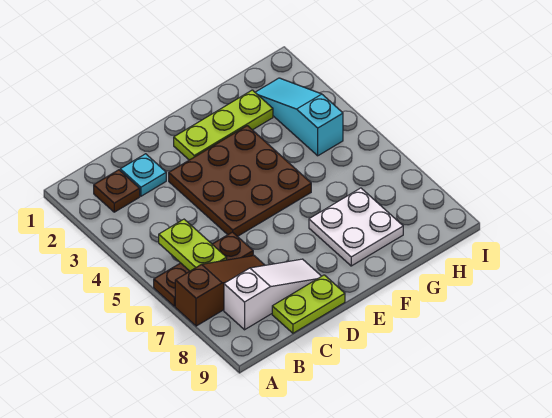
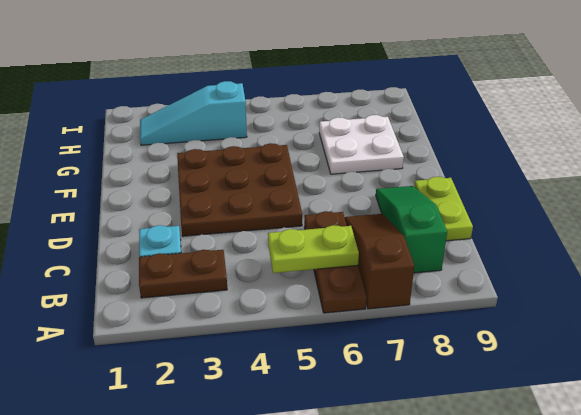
brown plate B2 level 1 -> brown plate B2:B3 level 1
white slope B8:D8 level 1 top B -> green slope B8:D8 level 1 top B
lime plate E2:G2 level 1 -> none

